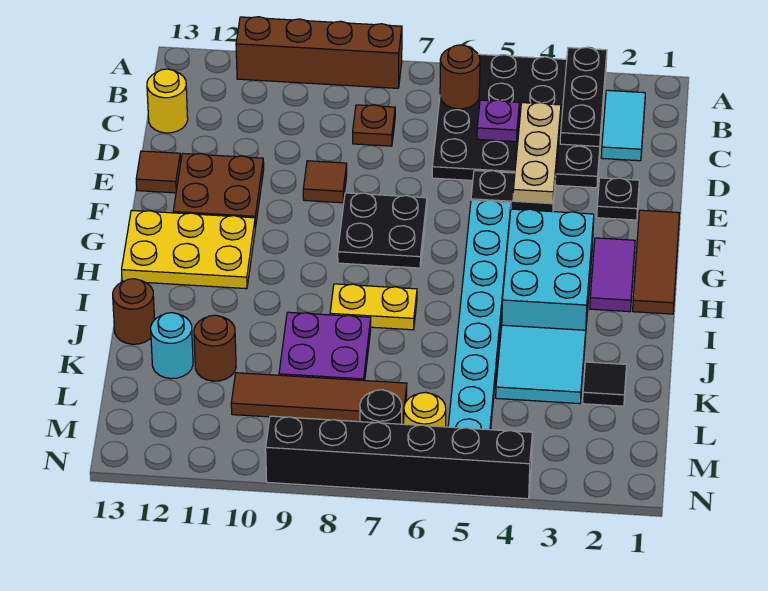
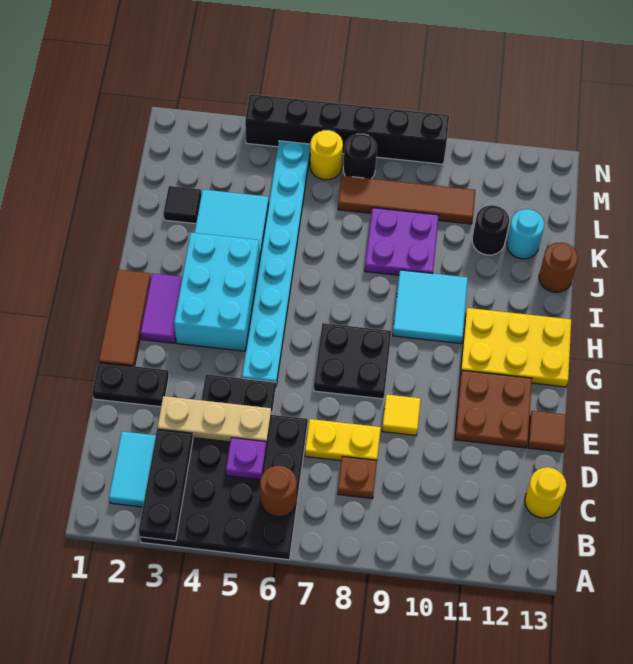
brown brick A8:A11 level 1 -> none
tan plate C4:E4 level 2 -> tan plate D3:D5 level 2
black plate E2 level 1 -> black plate E1:E2 level 1
brown tile E9 level 1 -> yellow tile E9 level 1
none -> cyan tile H9:I10 level 1
yellow plate I7:I8 level 1 -> yellow plate D7:D8 level 1
brown round brick K11 level 1 -> black round brick K11 level 1

